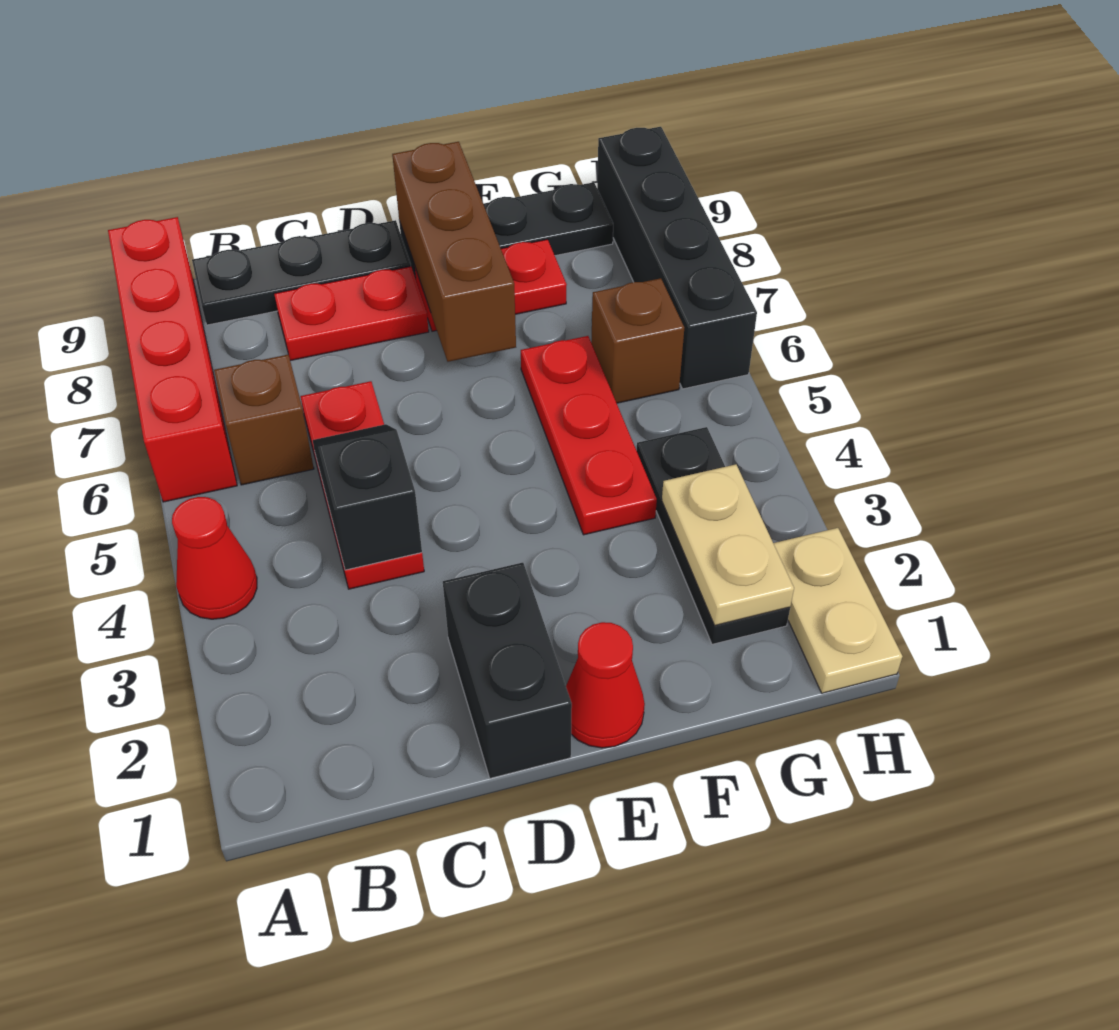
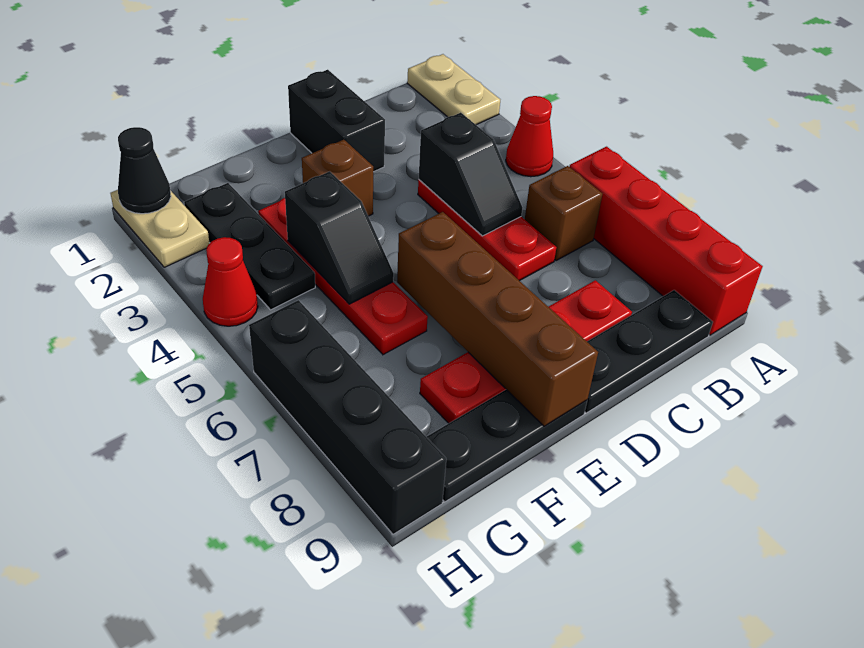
red cone E1 level 1 -> red cone H4 level 1
brown brick E7:E9 level 2 -> brown brick E6:E9 level 2
red plate F4:F6 level 1 -> red plate F3:F6 level 1
none -> black slope F4:F5 level 2 top 4
tan plate G2:G3 level 2 -> tan plate A1:A2 level 1
brown brick G6 level 1 -> brown brick E3 level 1
none -> black cone H1 level 2

